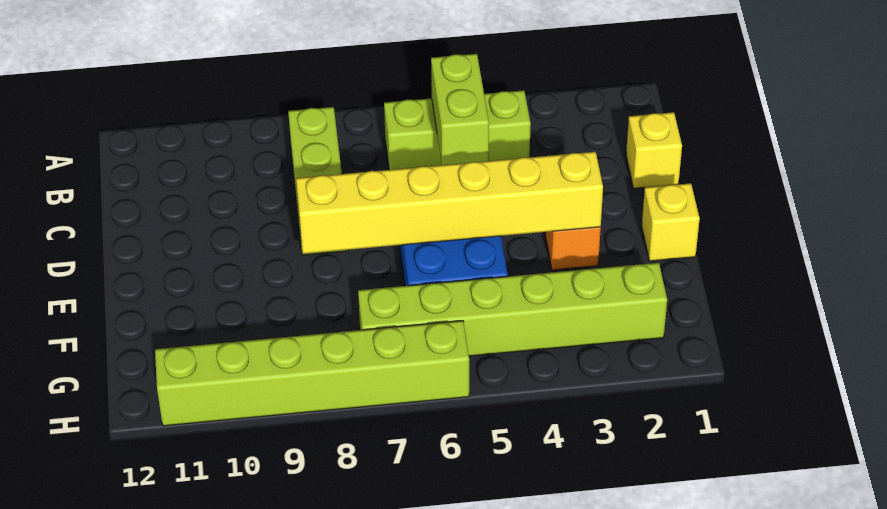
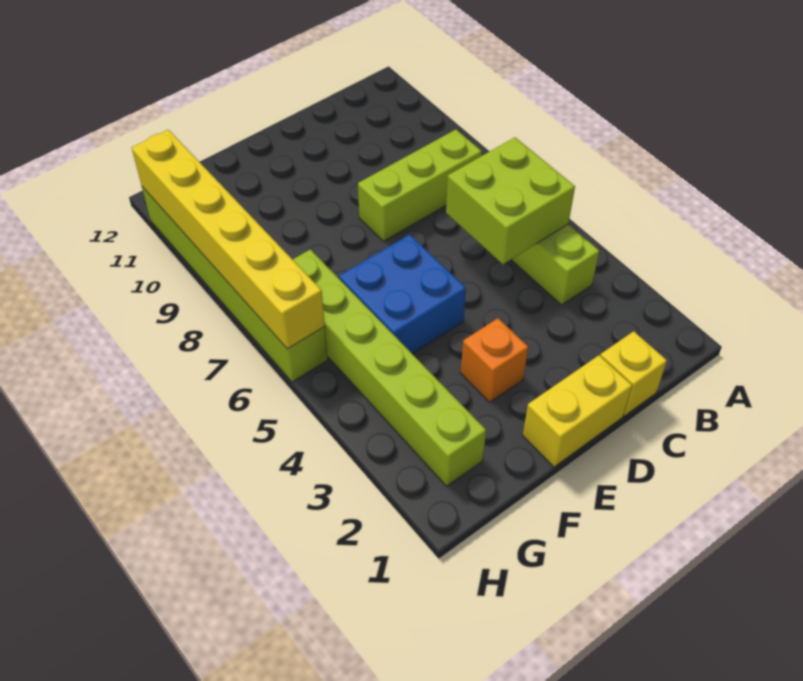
lime brick B5:C5 level 2 -> lime brick B5:C6 level 2
yellow brick E1 level 1 -> yellow brick D1:E1 level 1
yellow brick E3:E8 level 2 -> yellow brick H6:H11 level 2

